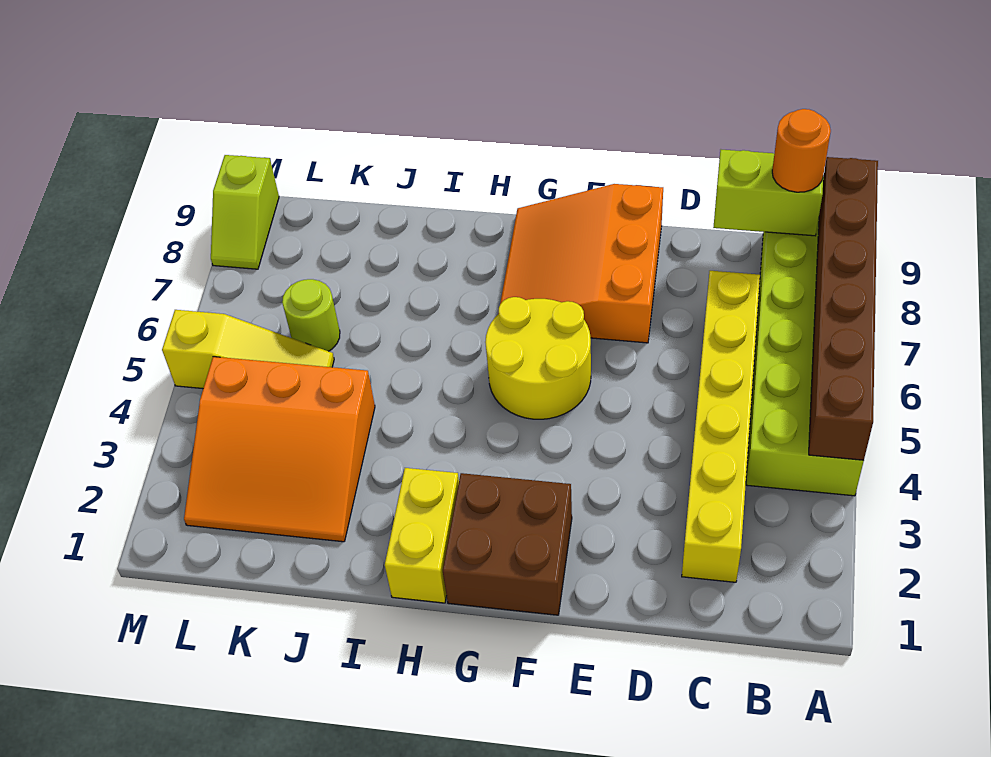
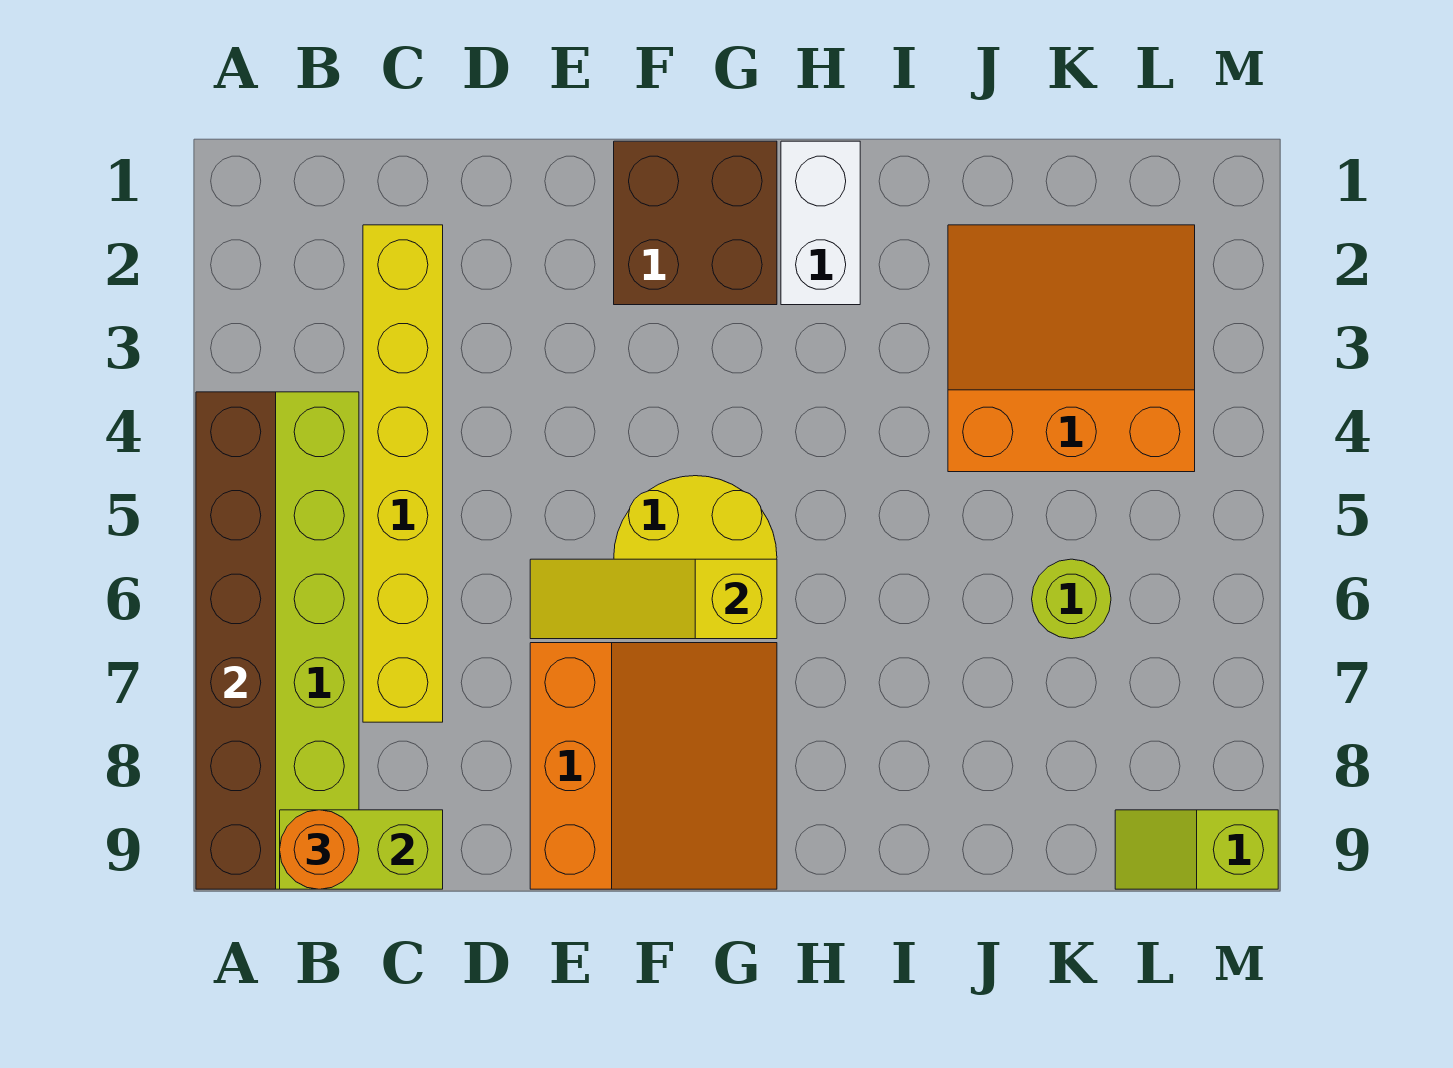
yellow brick H1:H2 level 1 -> white brick H1:H2 level 1
yellow slope K5:M5 level 1 top M -> yellow slope E6:G6 level 2 top G
lime slope M8:M9 level 1 top 9 -> lime slope L9:M9 level 1 top M

